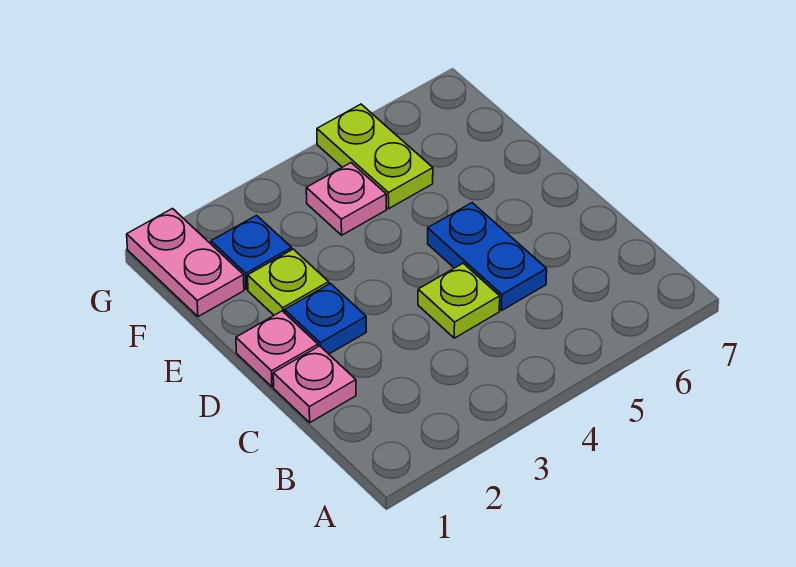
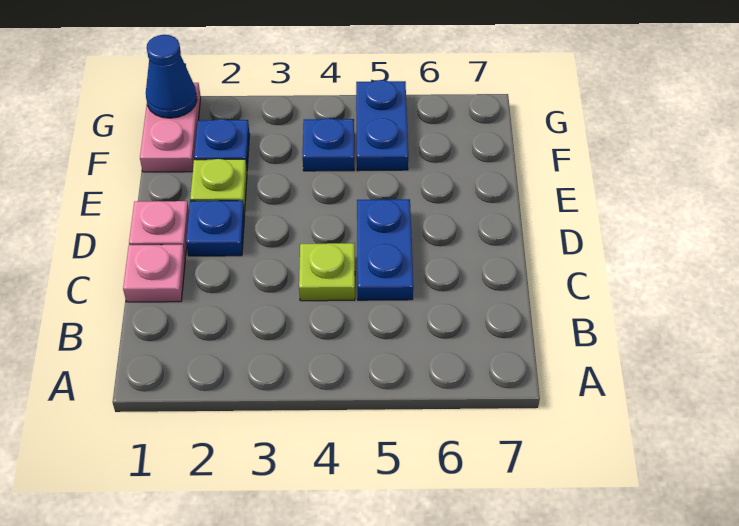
pink plate F4 level 1 -> blue plate F4 level 1
lime plate F5:G5 level 1 -> blue plate F5:G5 level 1
none -> blue cone G1 level 2

